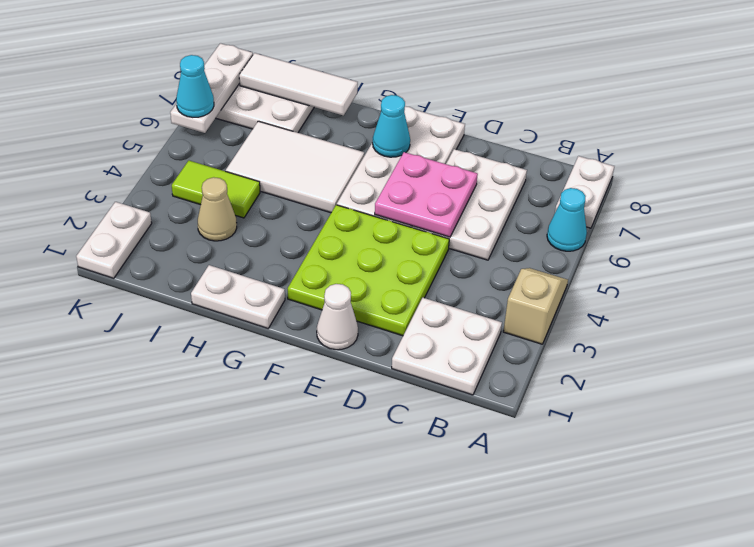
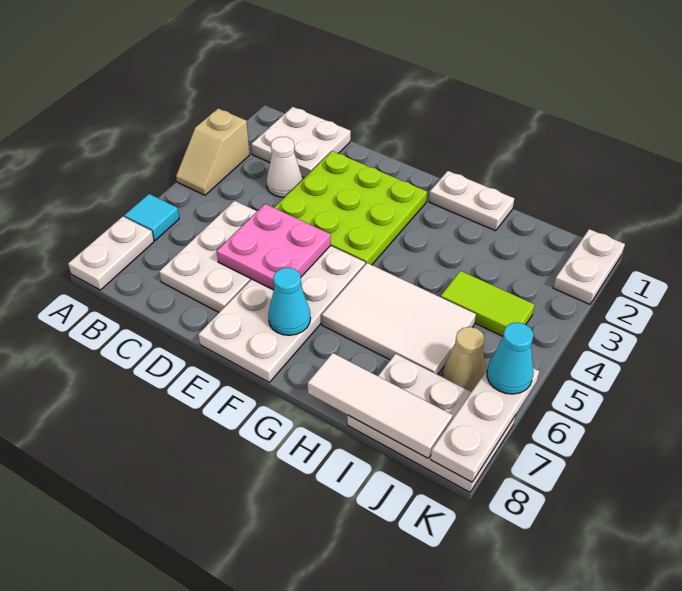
cyan cone A6 level 1 -> cyan tile A6 level 1
white cone E1 level 1 -> white cone C3 level 1
tan cone I3 level 1 -> tan cone J6 level 1

